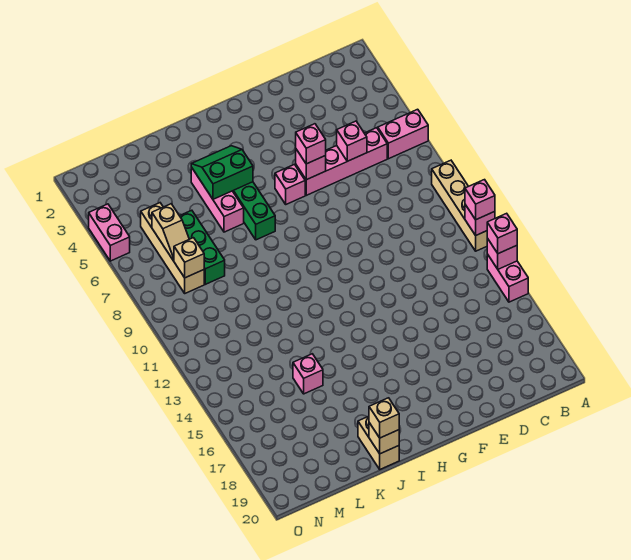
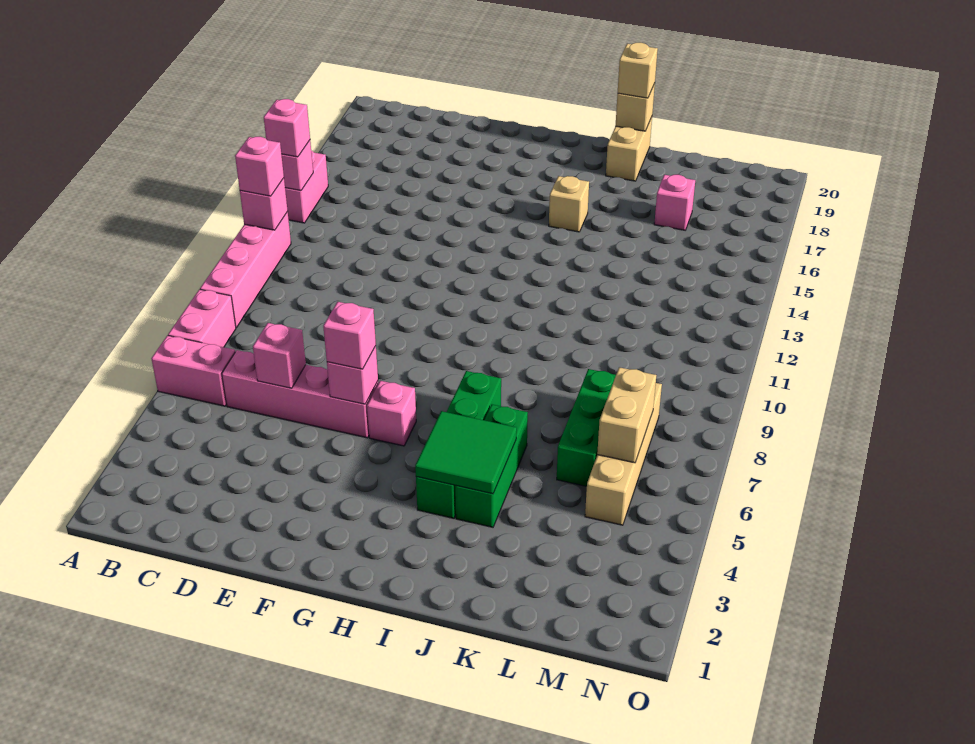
tan brick A9:A12 level 1 -> pink brick A9:A12 level 1
green slope I4:J5 level 2 top 5 -> green tile I4:J5 level 2
pink brick J4:J6 level 1 -> green brick J4:J6 level 1
pink brick K15 level 1 -> pink brick L17 level 1
tan slope M6:M7 level 2 top 6 -> tan brick M6:M7 level 2
tan brick M8 level 2 -> tan brick I16 level 1
pink brick O4:O5 level 1 -> pink brick A7:A8 level 1

